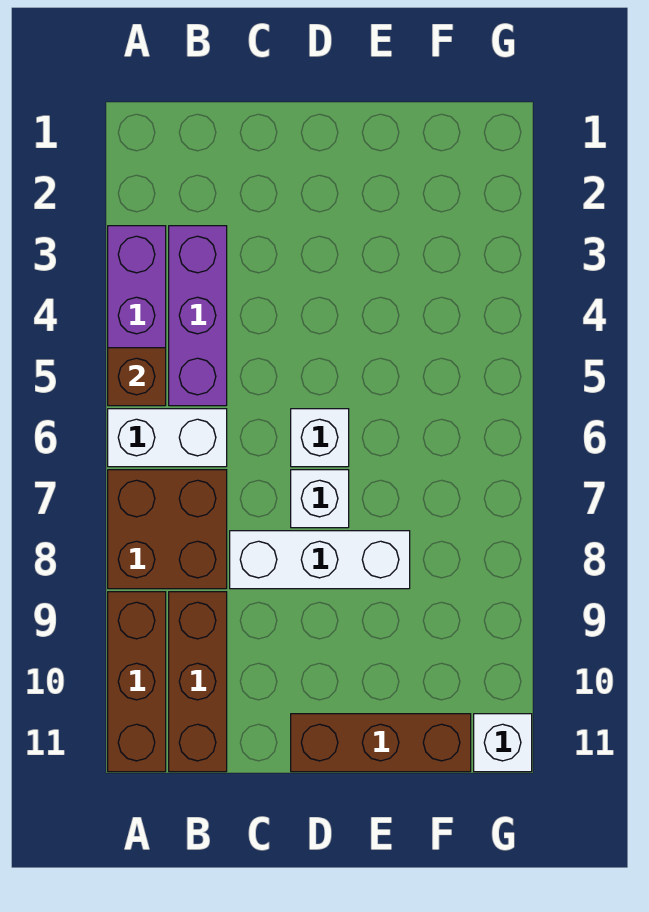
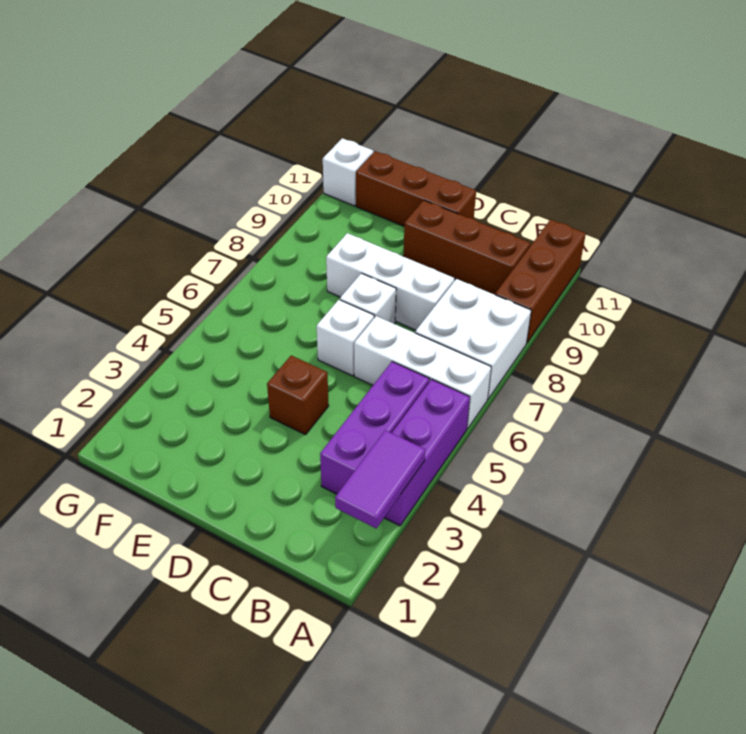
none -> purple tile A2:A3 level 2
brown brick A5 level 2 -> brown brick D4 level 1
white brick A6:B6 level 1 -> white brick A6:C6 level 1
brown brick A7:B8 level 1 -> white brick A7:B8 level 1
brown brick B9:B11 level 1 -> brown brick B10:D10 level 1

